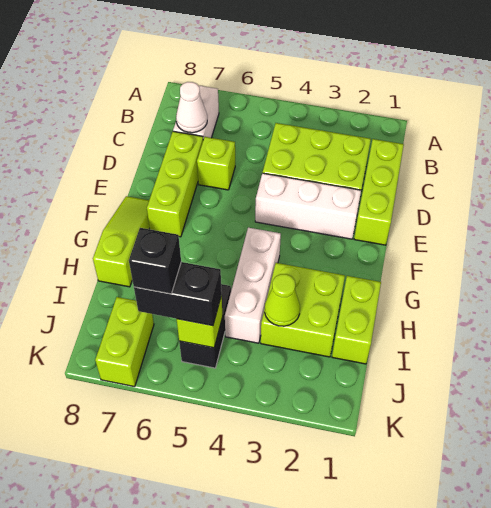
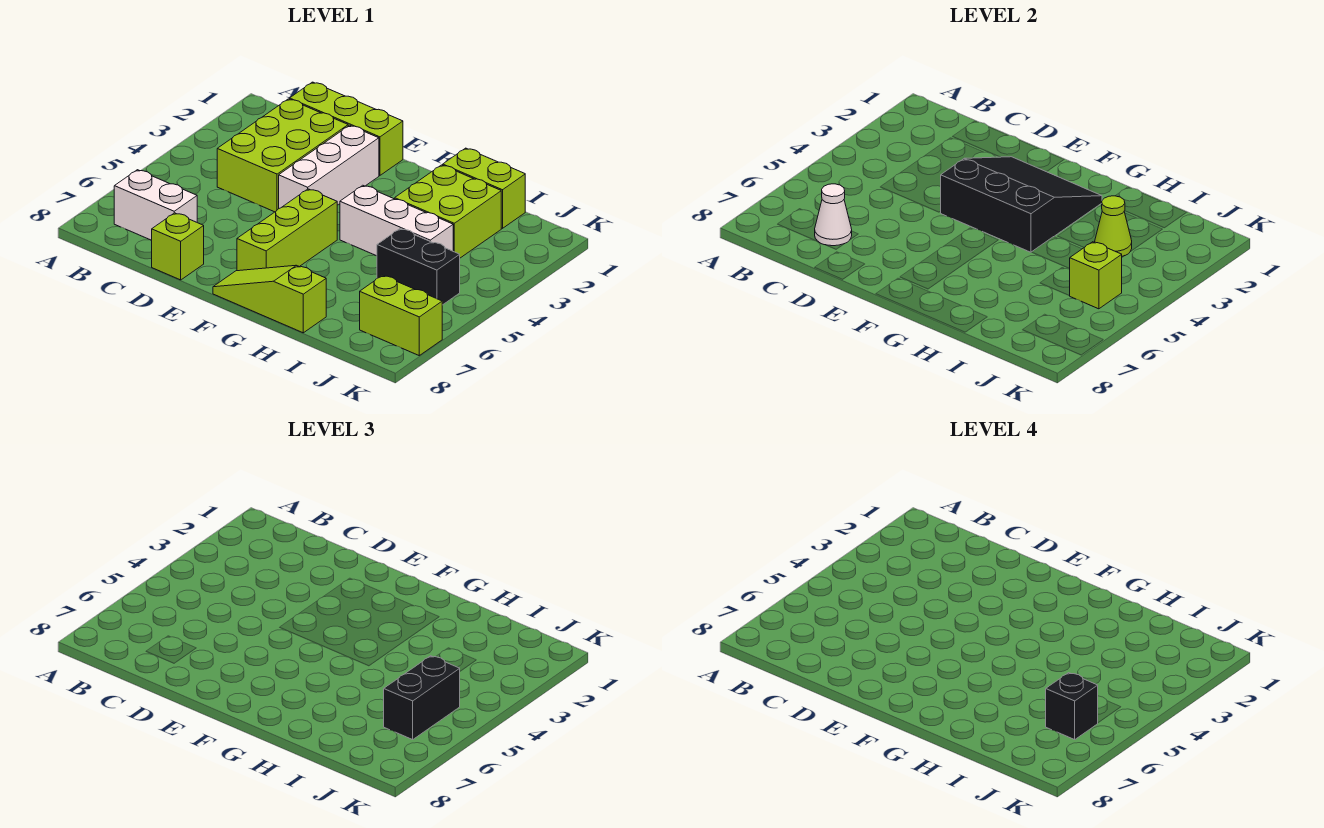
lime brick D6 level 1 -> lime brick D8 level 1
lime brick D7:F7 level 1 -> lime brick F5:F7 level 1
none -> black slope E2:G4 level 2 top 4

